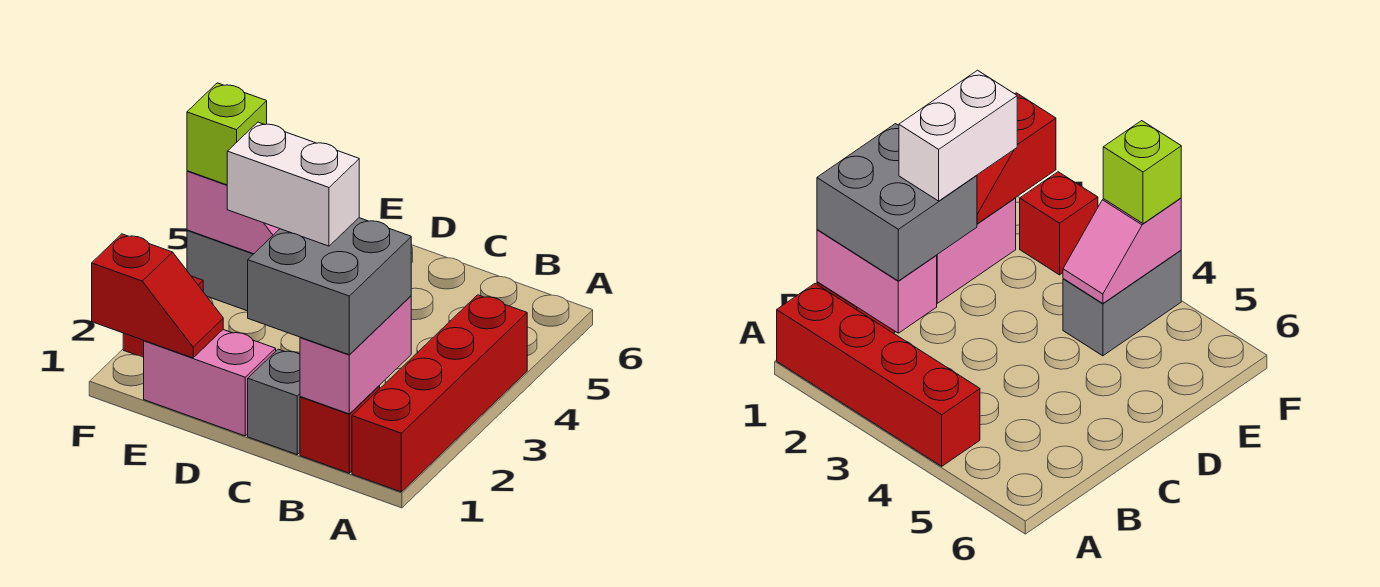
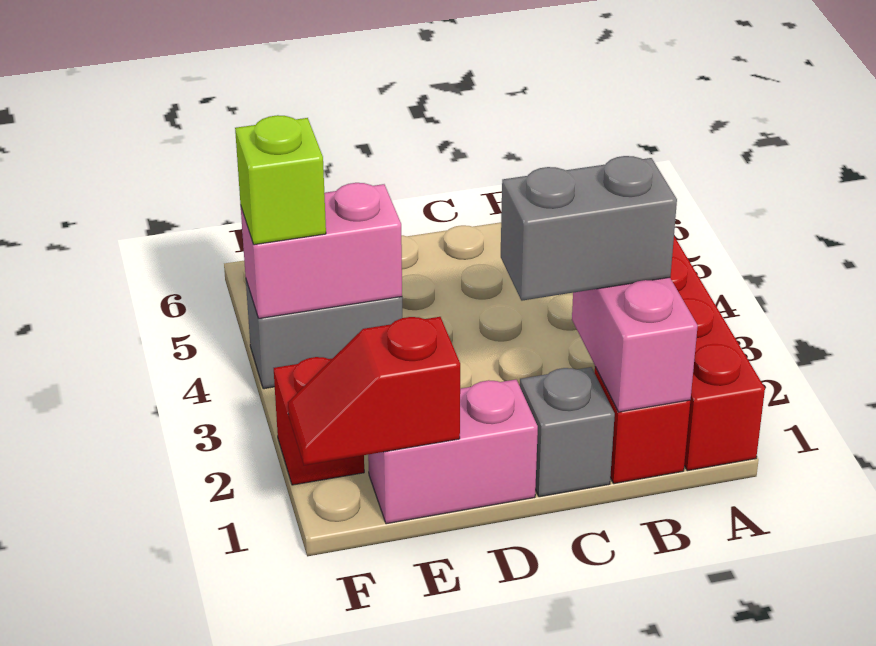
grey brick B1:C2 level 3 -> grey brick B2:C2 level 3
white brick C2:D2 level 4 -> none
red slope E1:F1 level 2 top F -> red slope E1:F1 level 2 top E
pink slope E4:F4 level 2 top F -> pink brick E4:F4 level 2

